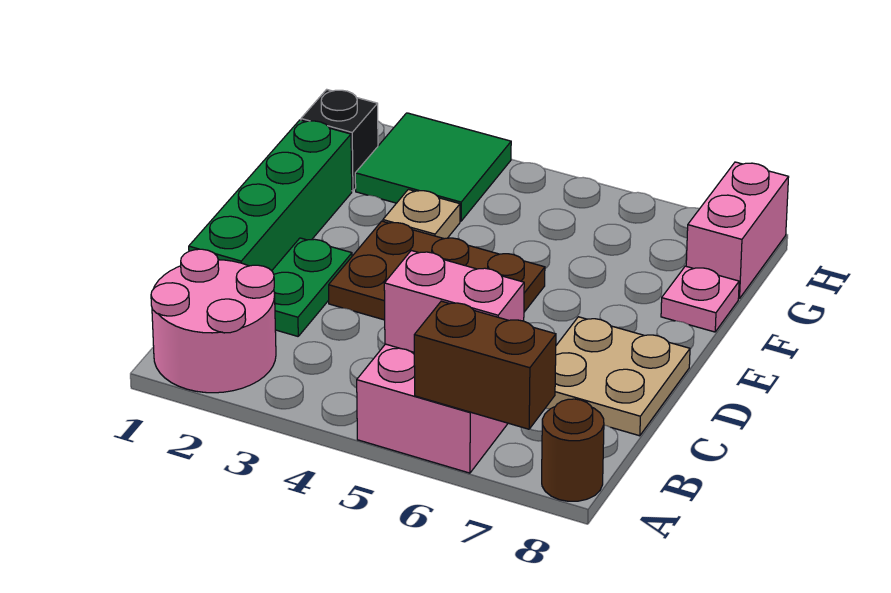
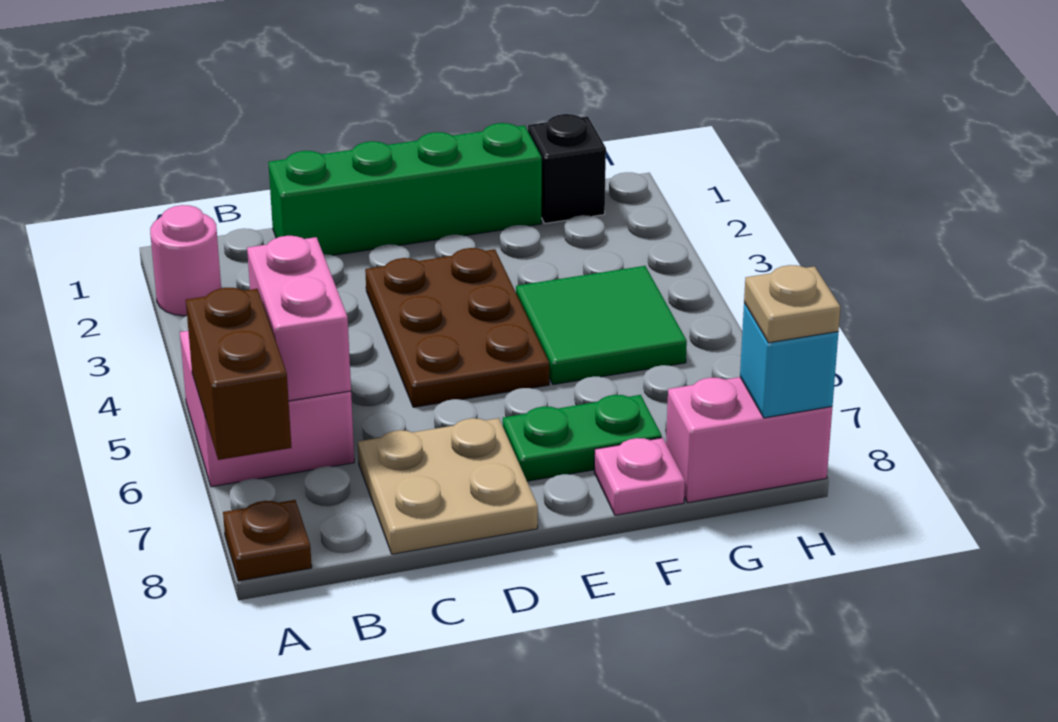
pink round brick A1:B2 level 1 -> pink round brick A2 level 1
brown round brick A8 level 1 -> brown plate A8 level 1
green plate C2:D2 level 1 -> green plate E7:F7 level 1
tan plate F3 level 1 -> tan plate H8 level 3
green tile G2:H3 level 1 -> green tile F4:G5 level 1
none -> cyan brick H8 level 2

